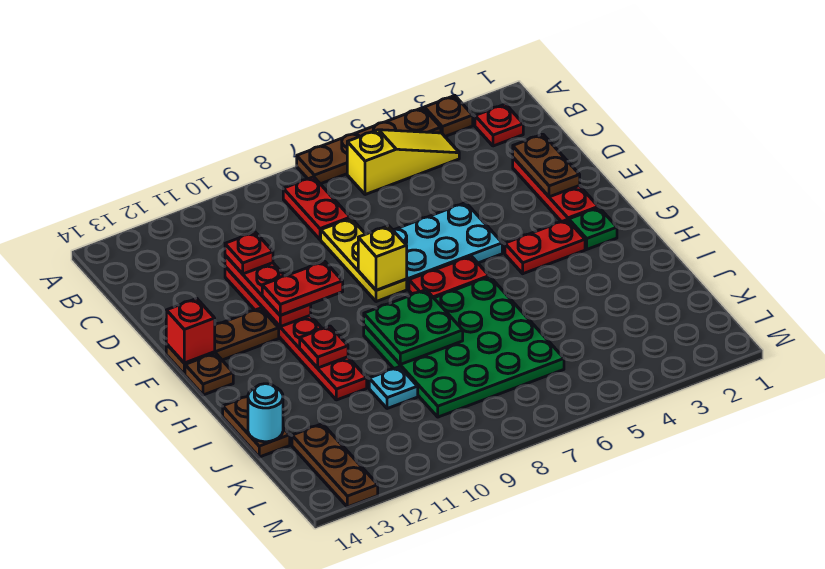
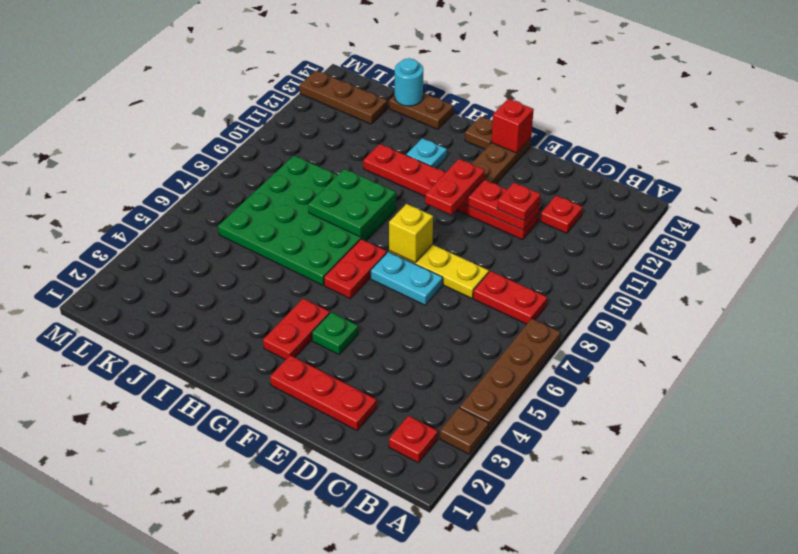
yellow slope B4:B6 level 1 top 6 -> none
brown plate D2:E2 level 2 -> none
cyan plate E5:F7 level 1 -> cyan plate E7:F7 level 1
green plate G2 level 1 -> green plate F4 level 1
red plate H11 level 2 -> red plate C12 level 1
cyan plate J10 level 1 -> cyan plate H12 level 1

